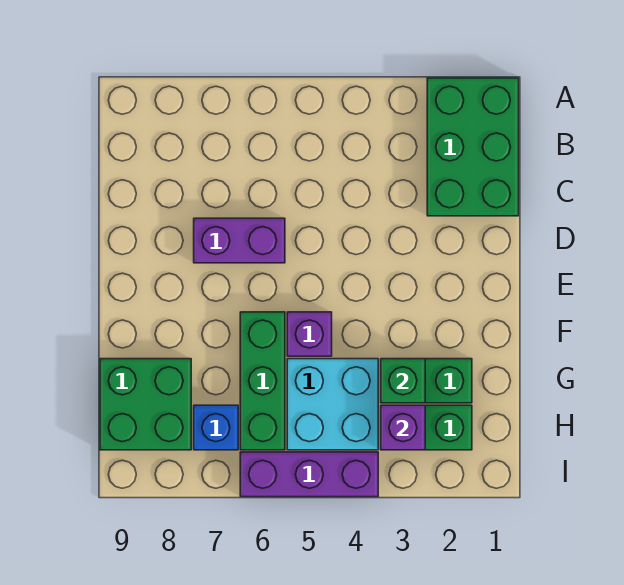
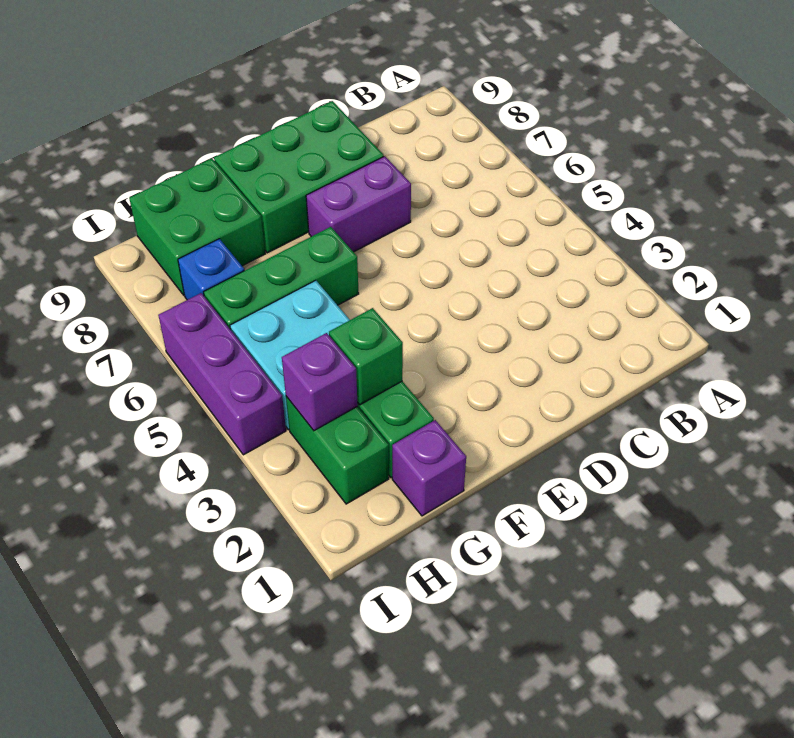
green brick A1:C2 level 1 -> green brick D8:F9 level 1
purple brick D6:D7 level 1 -> purple brick D7:E7 level 1
purple brick F5 level 1 -> purple brick G1 level 1

